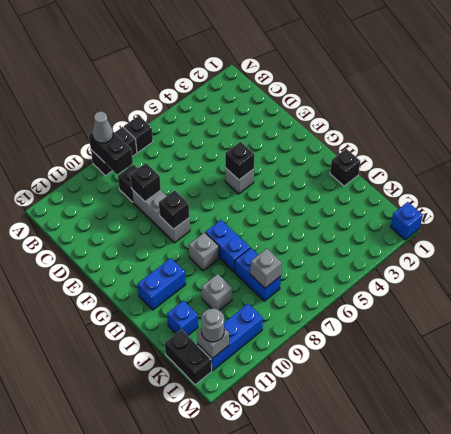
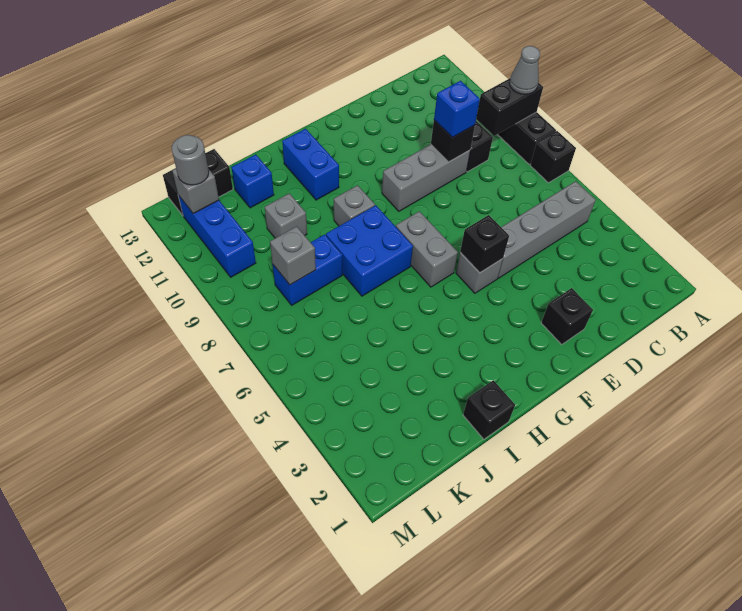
none -> grey brick B5:E5 level 1
black brick F9 level 2 -> black brick E2 level 1
none -> grey brick G6:G7 level 1
blue brick H8:I8 level 1 -> blue brick H7:I8 level 1
blue brick M1 level 1 -> blue brick D9 level 3

